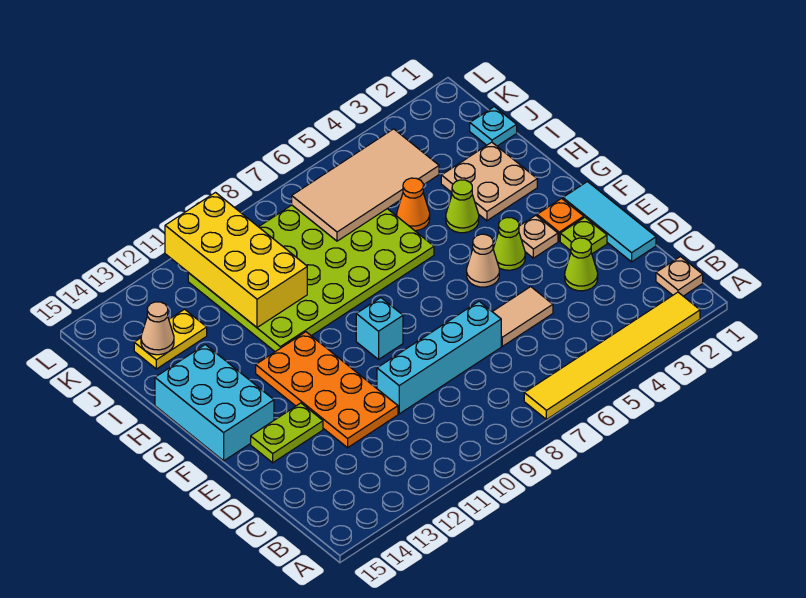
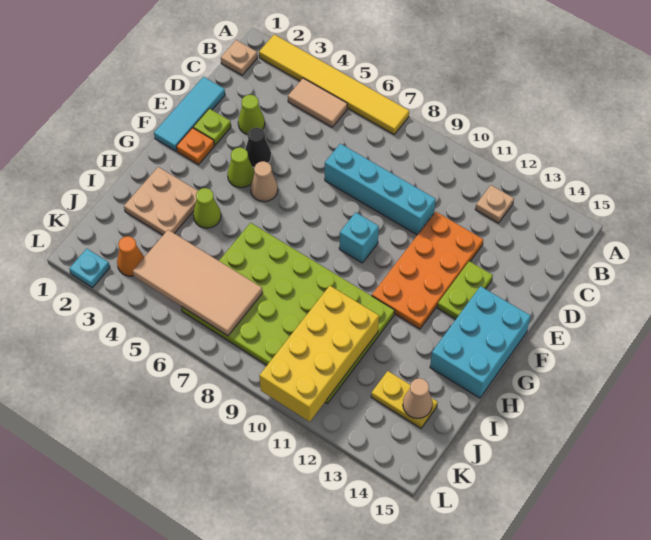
tan tile D5:D6 level 1 -> tan tile B4:B5 level 1
none -> black cone E4 level 1
lime plate E13:E14 level 1 -> lime plate E13:F13 level 1
tan plate F3 level 1 -> tan plate B12 level 1
orange cone I5 level 1 -> orange cone K3 level 1
cyan plate J1 level 1 -> cyan plate L2 level 1

